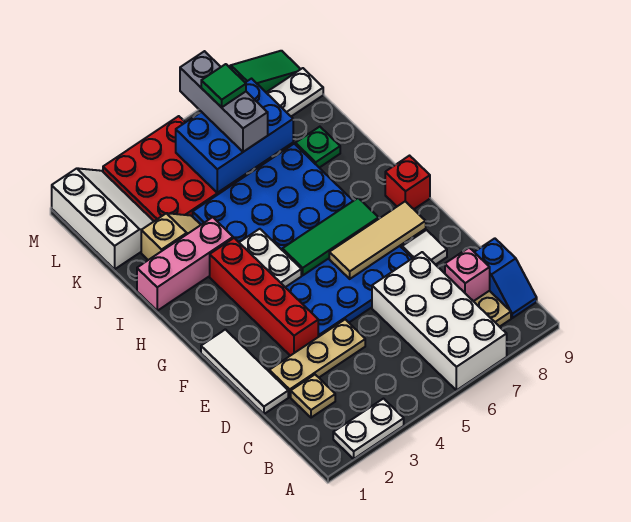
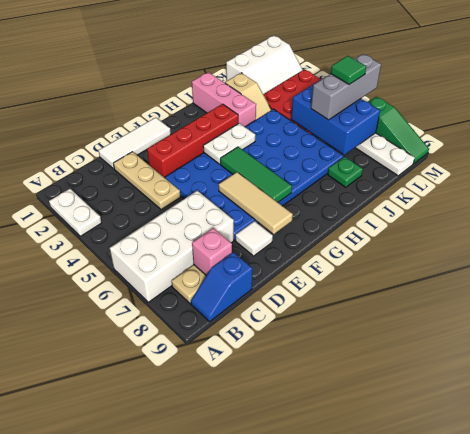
tan plate C2 level 1 -> none
red brick G9 level 1 -> none

